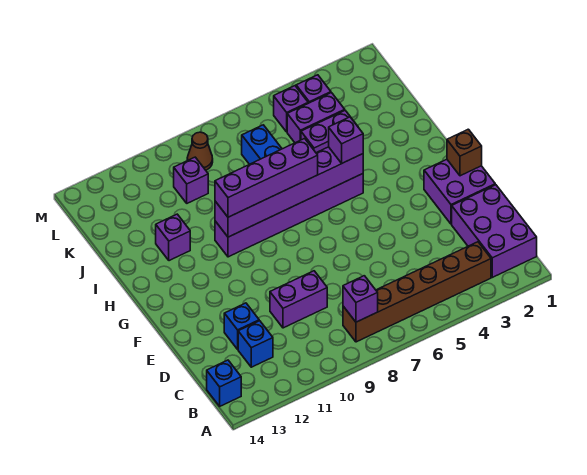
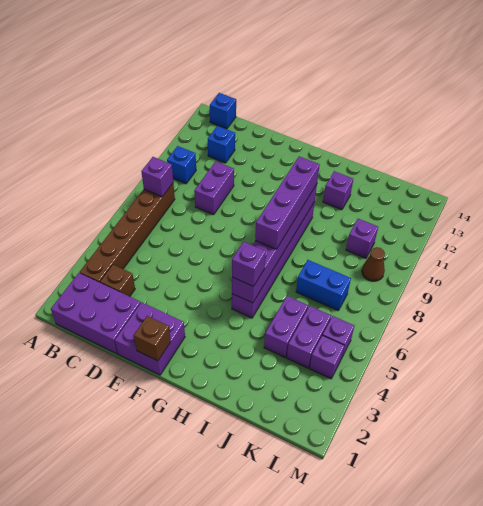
none -> brown brick C3 level 1
blue brick D12 level 1 -> blue brick B10 level 1

